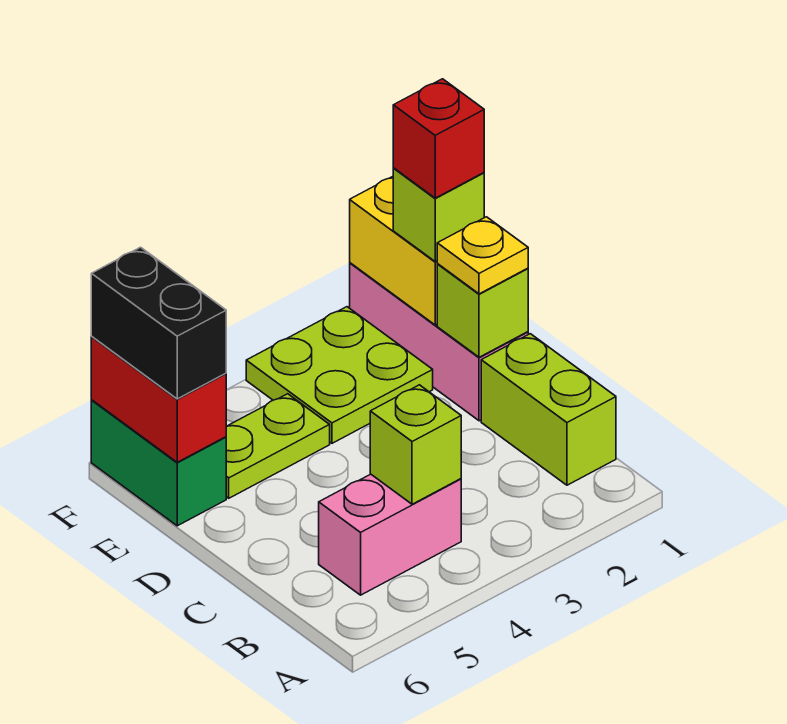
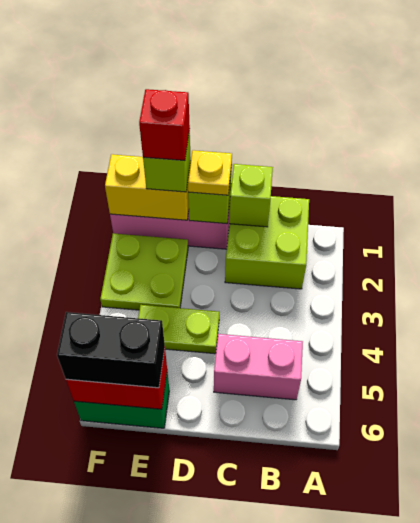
lime brick B1:C1 level 1 -> lime brick B1:C2 level 1
pink brick B4:B5 level 1 -> pink brick B5:C5 level 1
lime brick B4 level 2 -> lime brick C1 level 2
lime plate E4:E5 level 1 -> lime plate D4:E4 level 1

